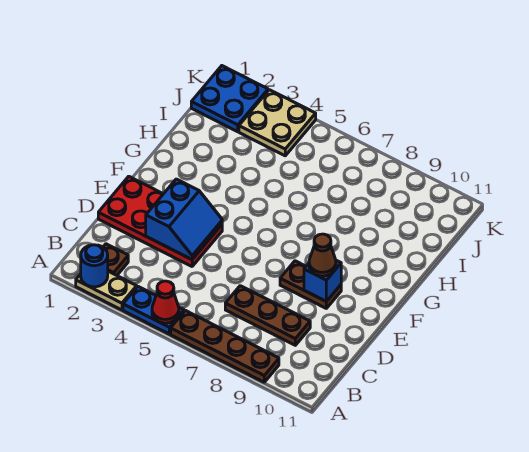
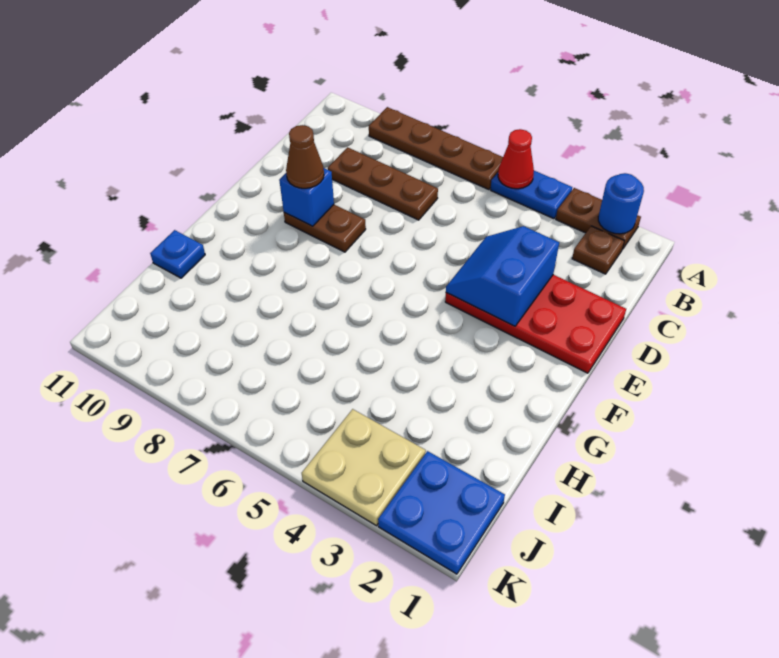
tan plate A2:A3 level 1 -> brown plate A2:A3 level 1
none -> blue plate H11 level 1

